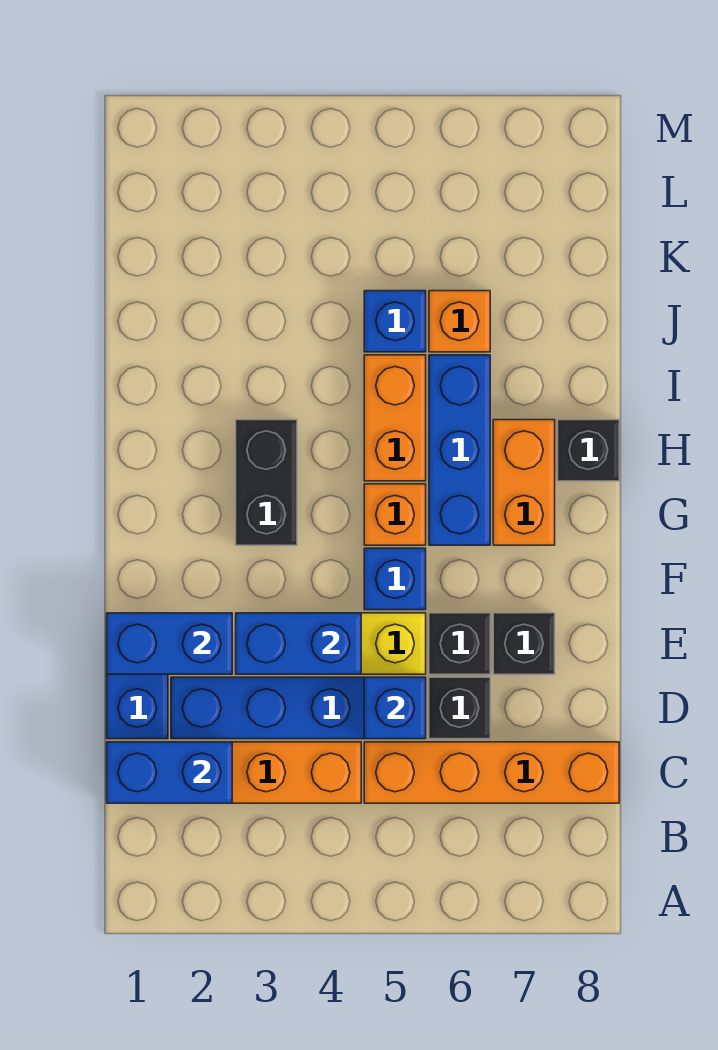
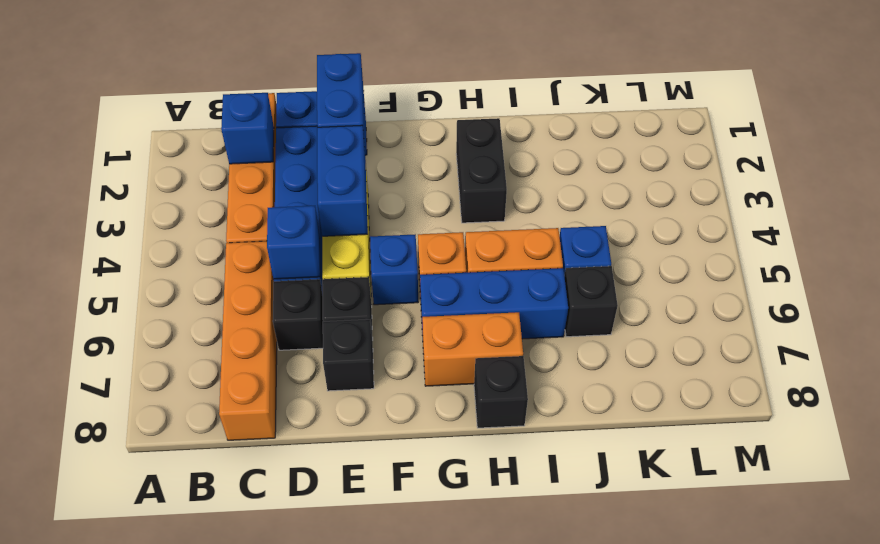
blue brick C1:C2 level 2 -> blue brick C2 level 2
black brick G3:H3 level 1 -> black brick H2:H3 level 1
orange brick J6 level 1 -> black brick J6 level 1

